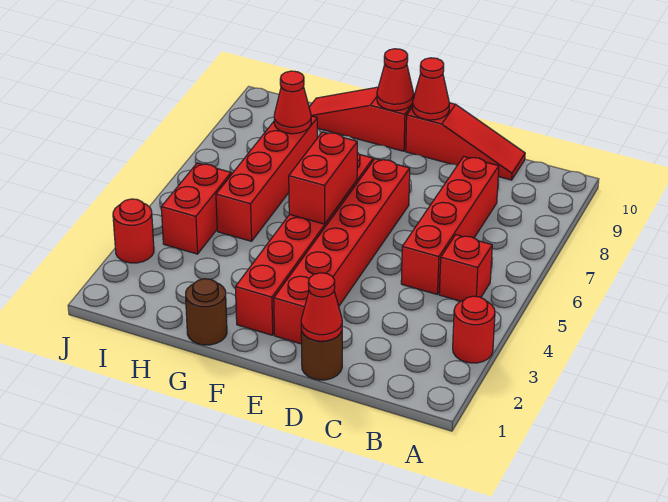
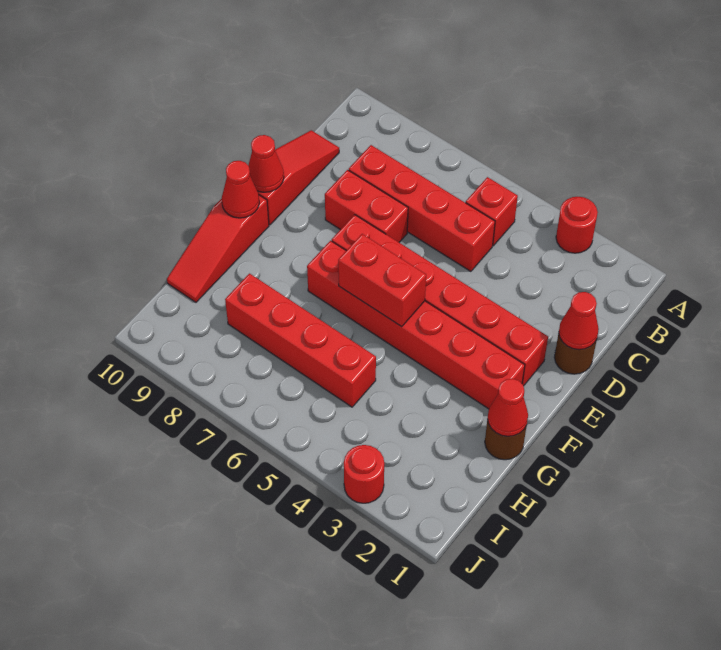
red cone H8 level 2 -> red cone G1 level 2
red brick I4:I5 level 1 -> red brick D7:D8 level 1

